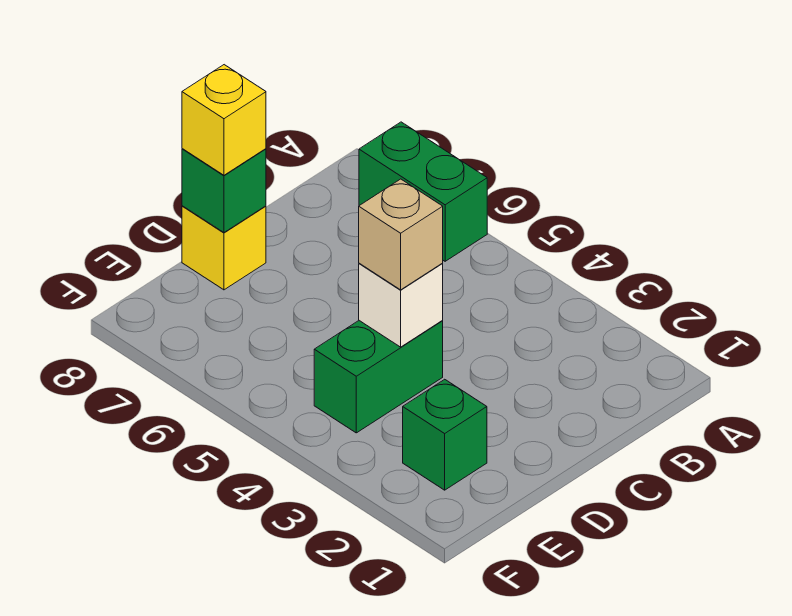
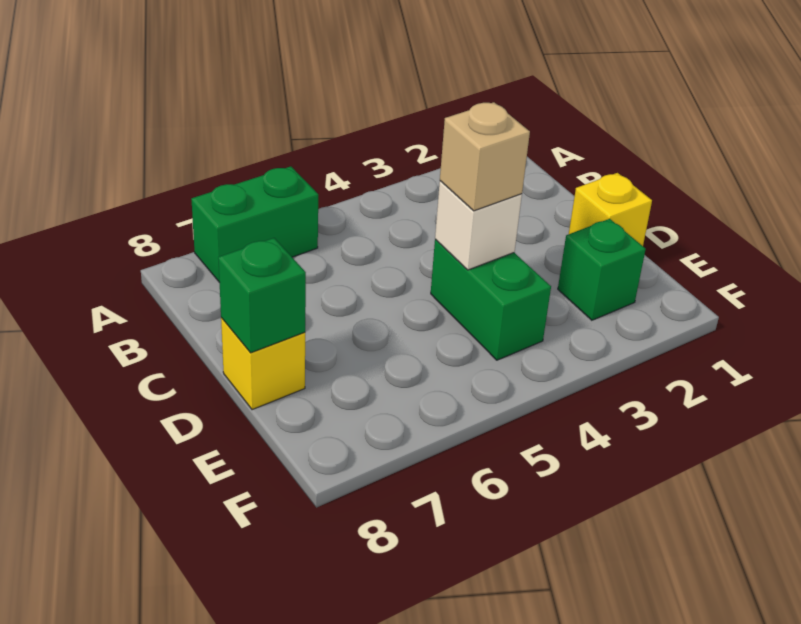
yellow brick D8 level 3 -> yellow brick D1 level 1

